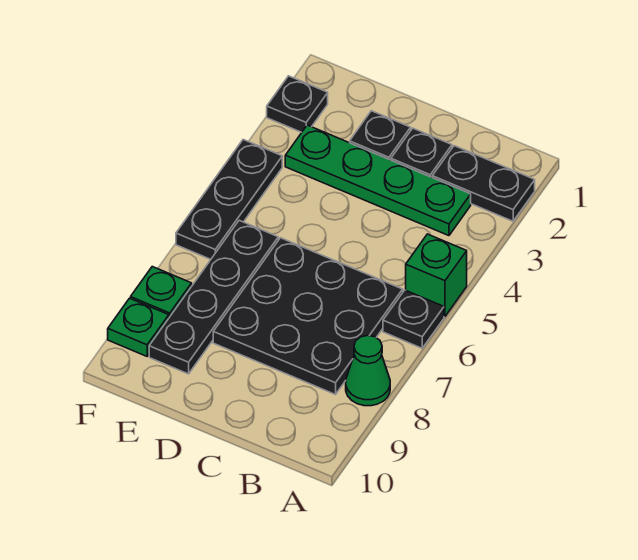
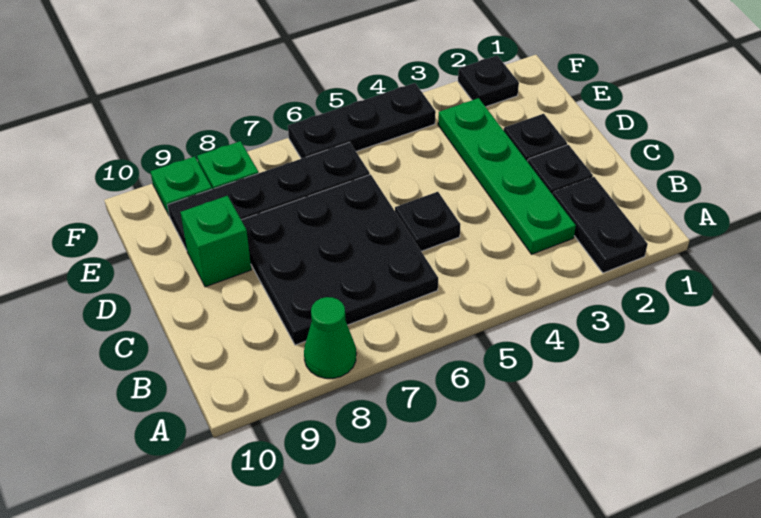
green brick A5 level 1 -> green brick D9 level 1
black plate A6 level 1 -> black plate C5 level 1

